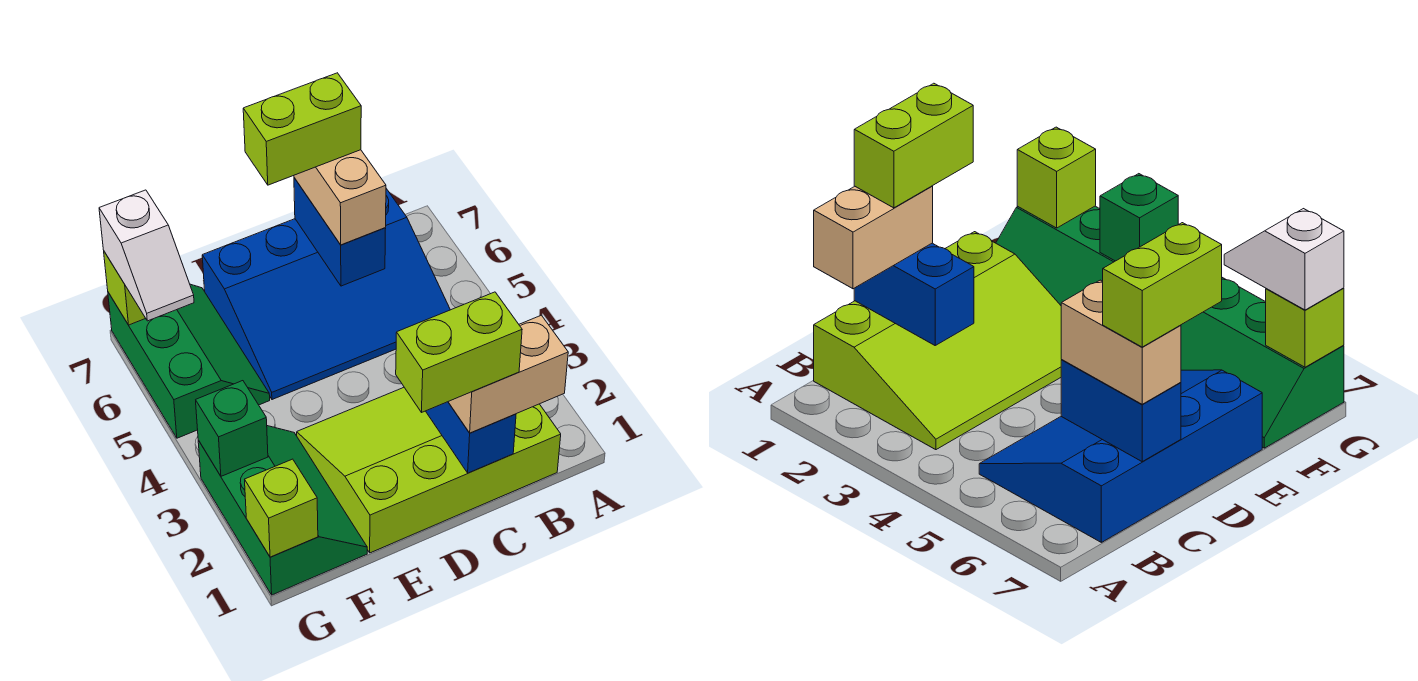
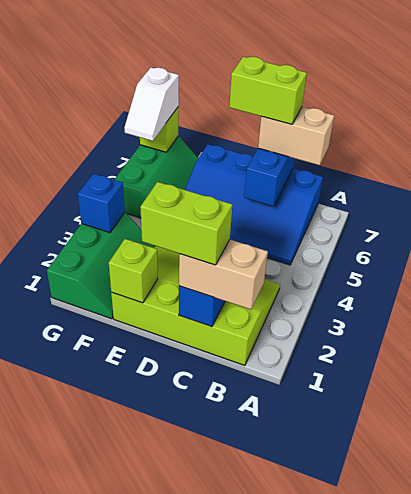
tan brick C6:C7 level 3 -> tan brick B7:C7 level 3
lime brick G1 level 2 -> lime brick E1 level 2
green brick G3 level 2 -> blue brick G3 level 2

